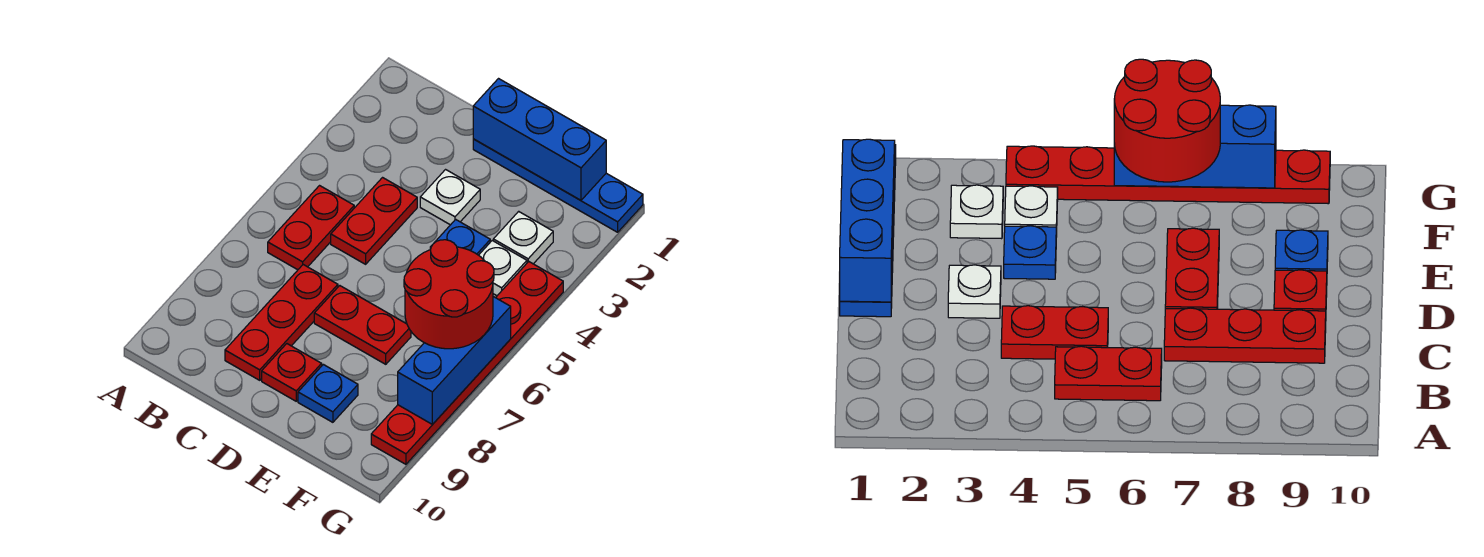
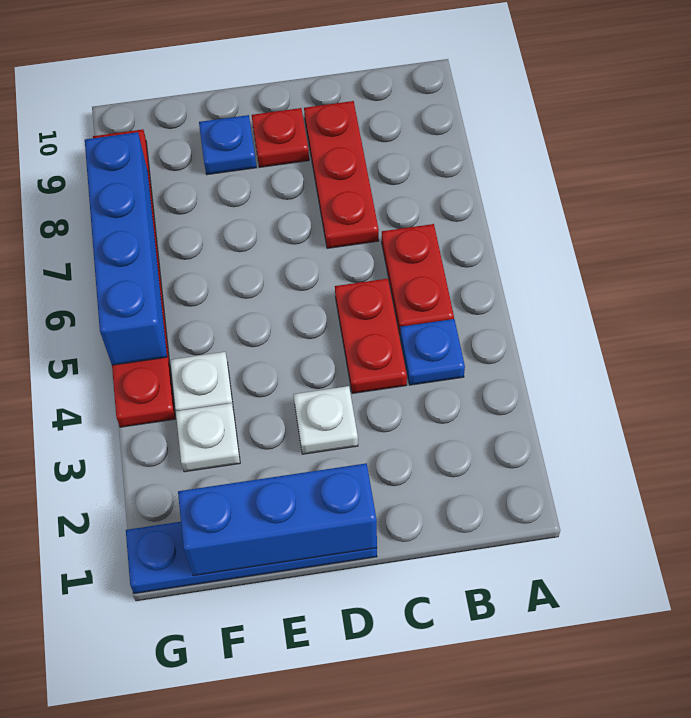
red plate D7:E7 level 1 -> none
blue plate E4 level 1 -> blue plate B4 level 1
red round brick F6:G7 level 3 -> none
blue brick G6:G8 level 2 -> blue brick G5:G8 level 2

